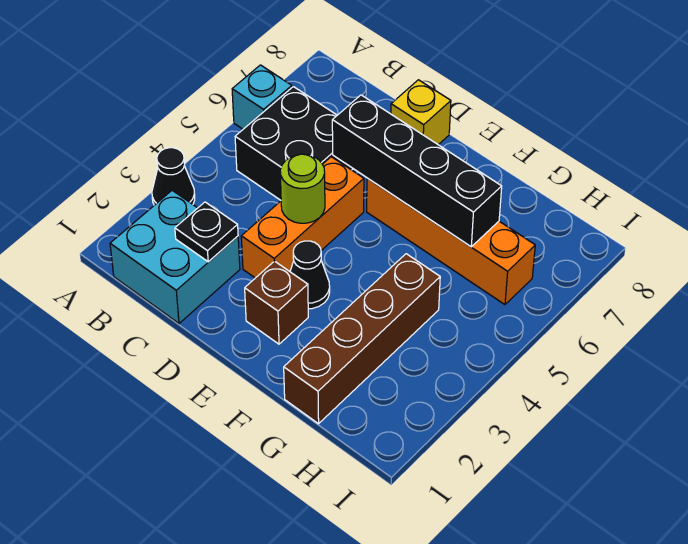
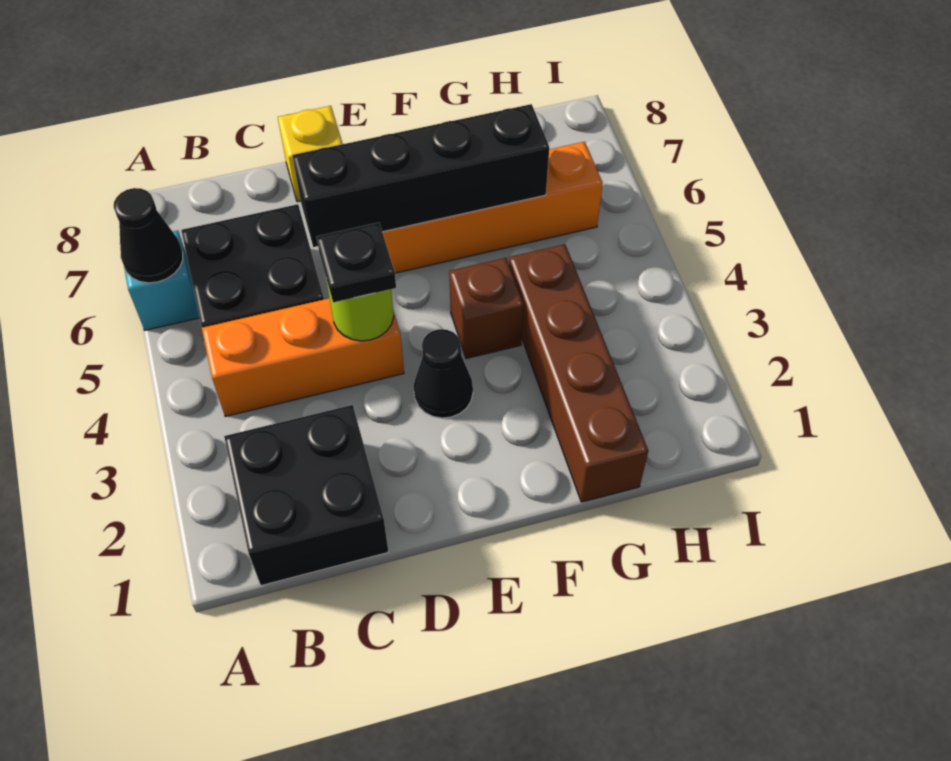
black cone A3 level 1 -> black cone A6 level 2
cyan brick B1:C2 level 1 -> black brick B1:C2 level 1
black plate C2 level 2 -> black plate D4 level 3
orange brick D3:D5 level 1 -> orange brick B4:D4 level 1
brown brick E2 level 1 -> brown brick F4 level 1

